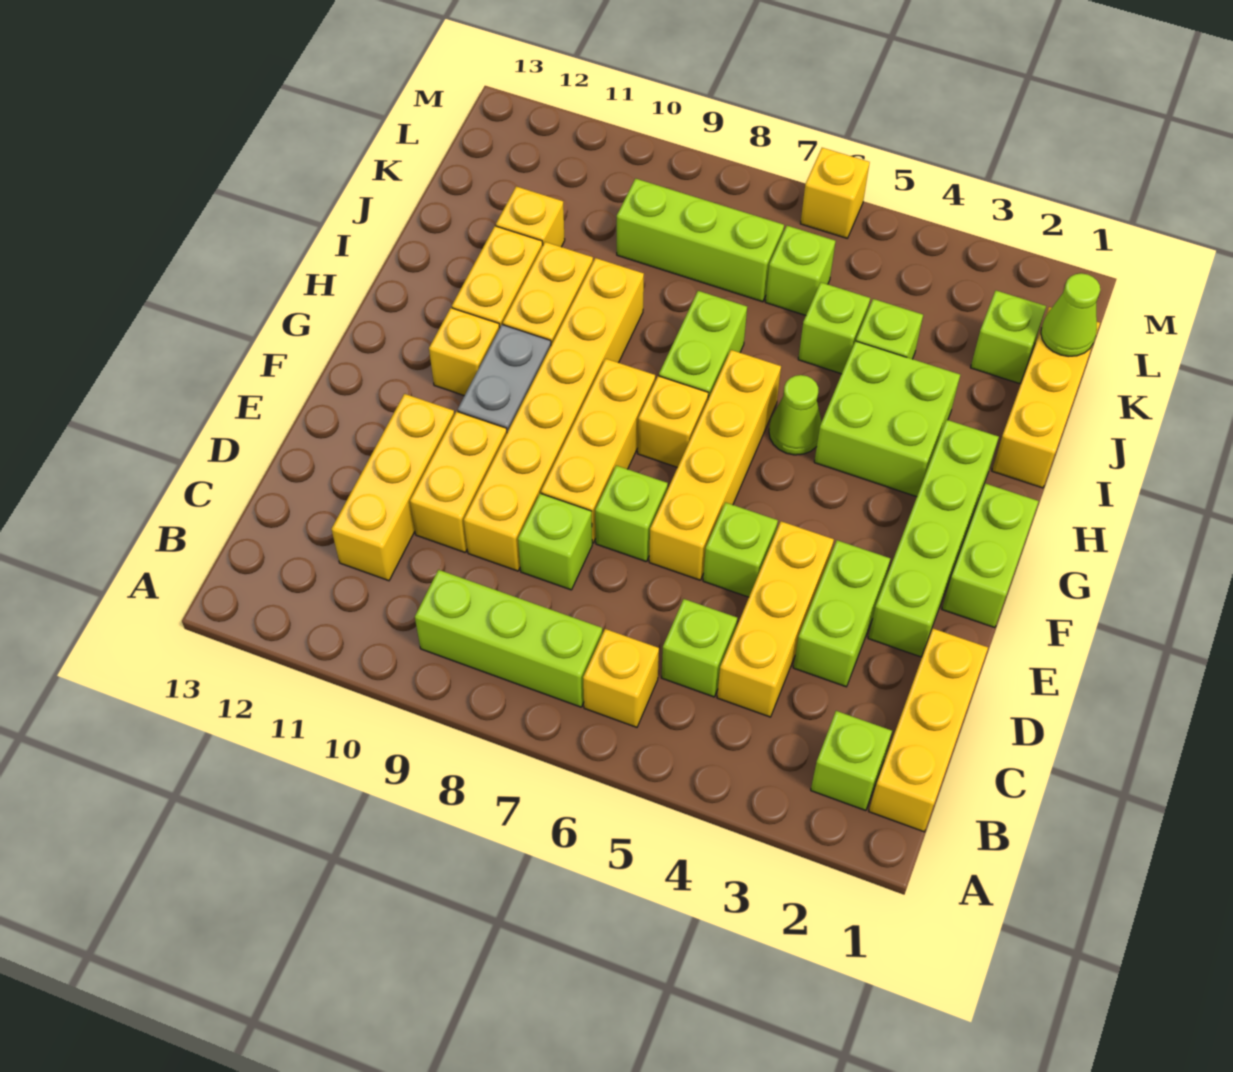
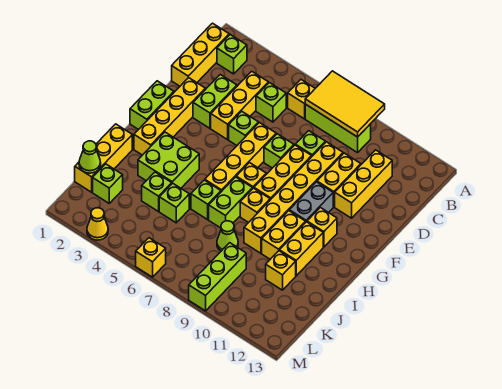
none -> yellow tile A7:B9 level 2
lime brick E2:H2 level 1 -> yellow brick E2:H2 level 1
lime cone H5 level 1 -> lime cone J8 level 1
none -> yellow brick H8 level 1
lime brick K6 level 1 -> lime brick I6 level 1
lime brick K7:K9 level 1 -> lime brick K9:M9 level 1
none -> yellow cone M3 level 1

